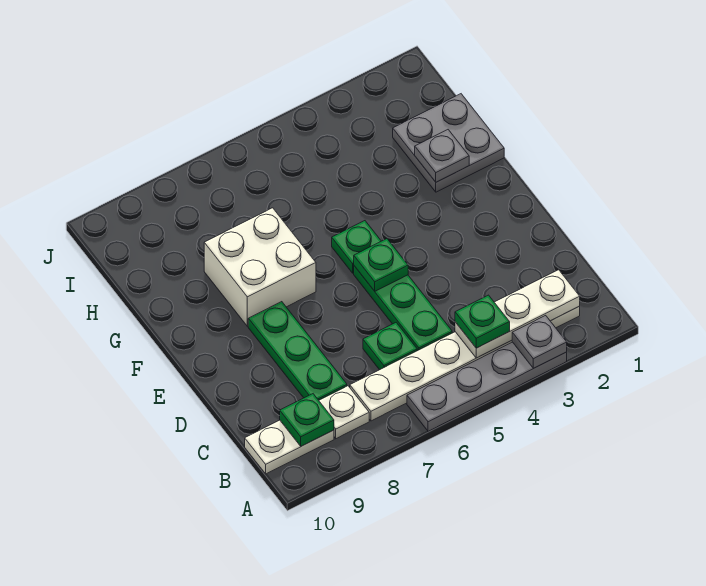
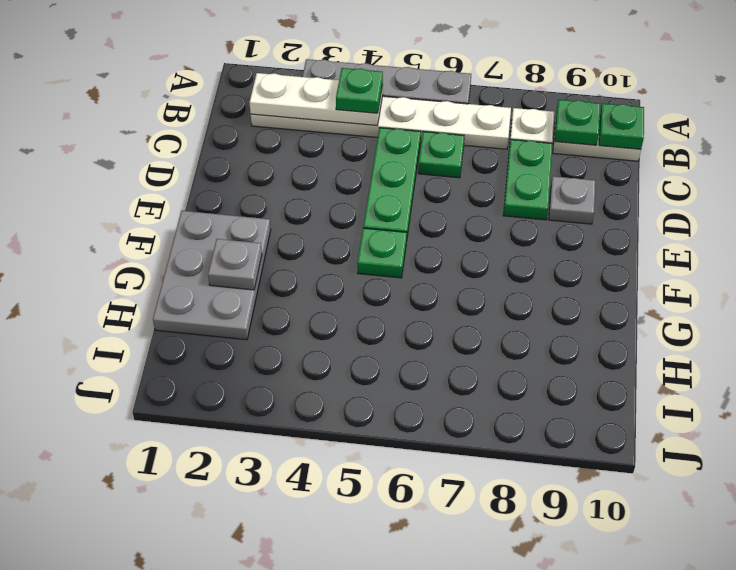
grey plate A3 level 2 -> grey plate D9 level 1
green plate C8:E8 level 1 -> green plate C8:D8 level 1
green plate E5 level 2 -> green plate B10 level 2
white brick F7:G8 level 1 -> none
grey plate G1:H2 level 1 -> grey plate F1:H2 level 1

